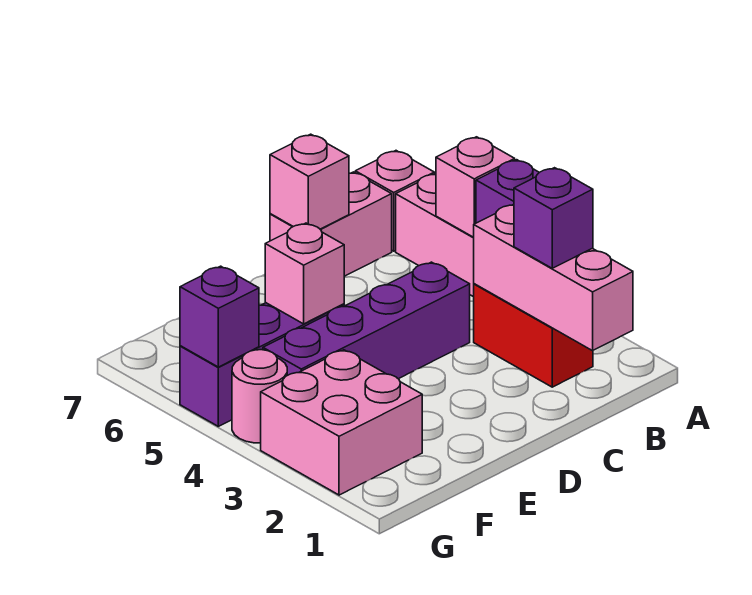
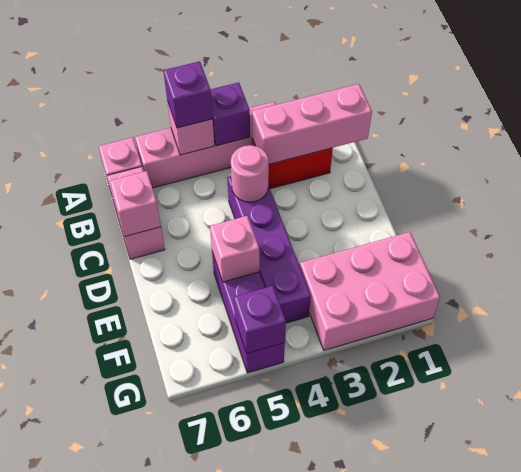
purple brick B2 level 3 -> purple brick A5 level 3
pink brick F2:G3 level 1 -> pink brick F1:G3 level 1
pink round brick G4 level 1 -> pink round brick C4 level 2

